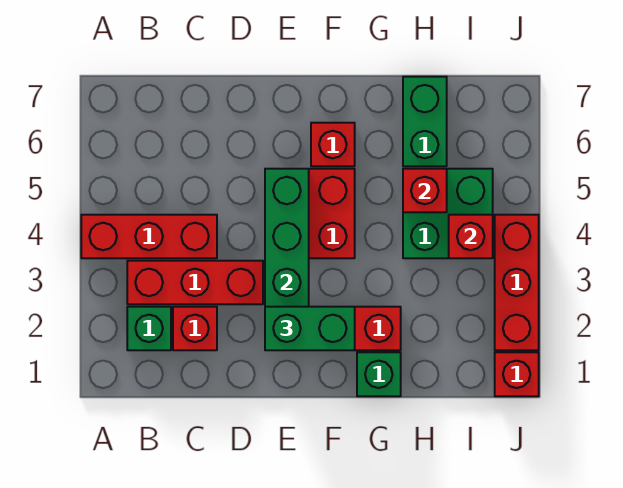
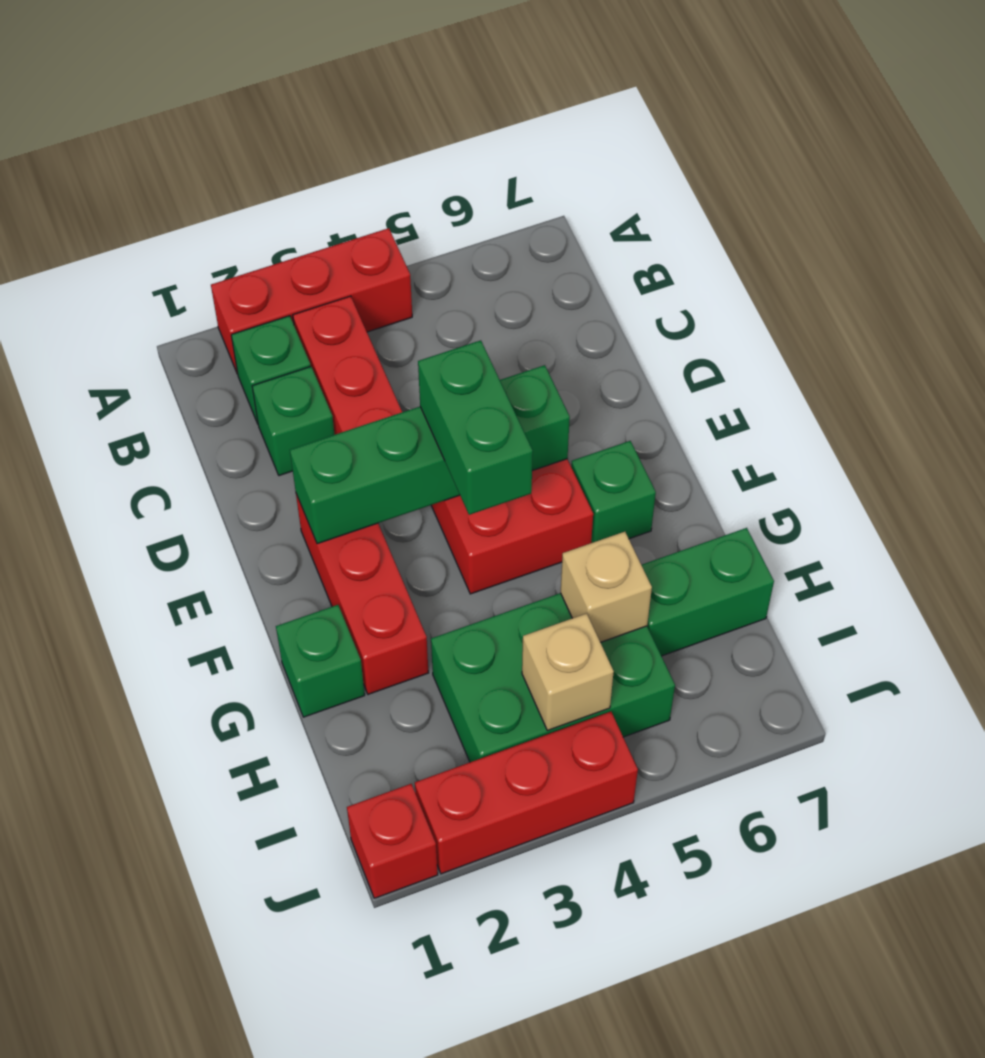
red brick A4:C4 level 1 -> red brick A2:A4 level 1
red brick C2 level 1 -> green brick C2 level 1
green brick E2:F2 level 3 -> green brick E4:F4 level 3
red brick F6 level 1 -> green brick F6 level 1
green brick H4:I5 level 1 -> green brick H3:I5 level 1
red brick H5 level 2 -> tan brick H5 level 2
red brick I4 level 2 -> tan brick I4 level 2

